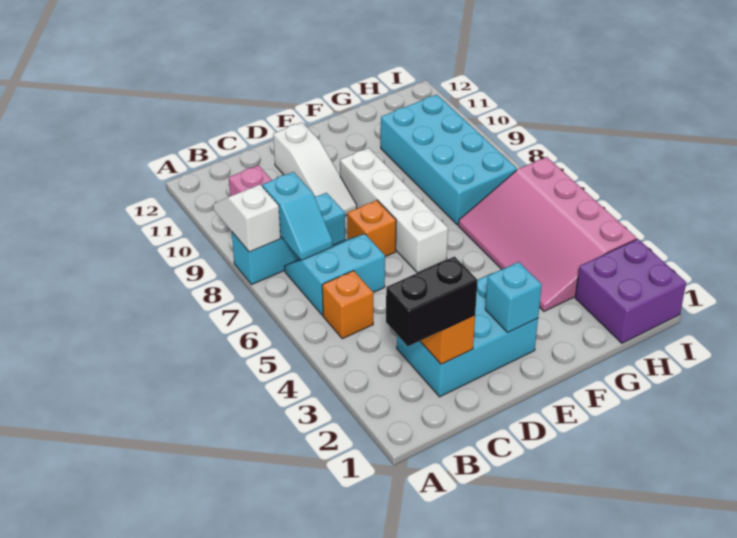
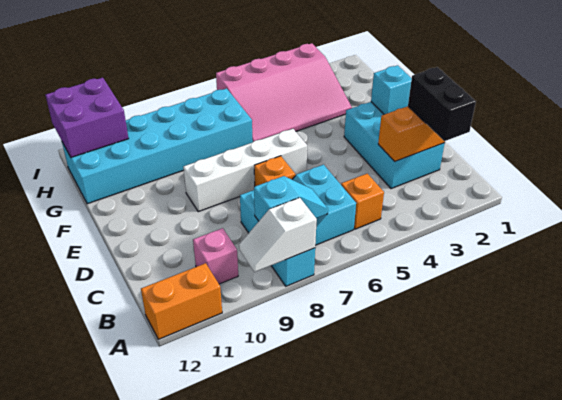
none -> orange brick A11:A12 level 1
white slope D9:D11 level 1 top 11 -> none
cyan brick G7:H10 level 1 -> cyan brick G7:H12 level 1
purple brick H1:I2 level 1 -> purple brick H11:I12 level 2

